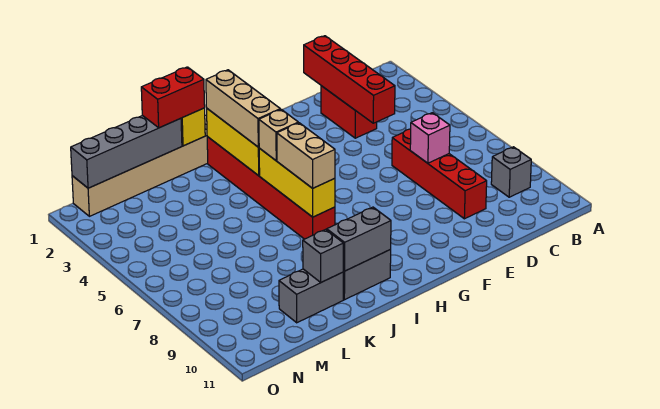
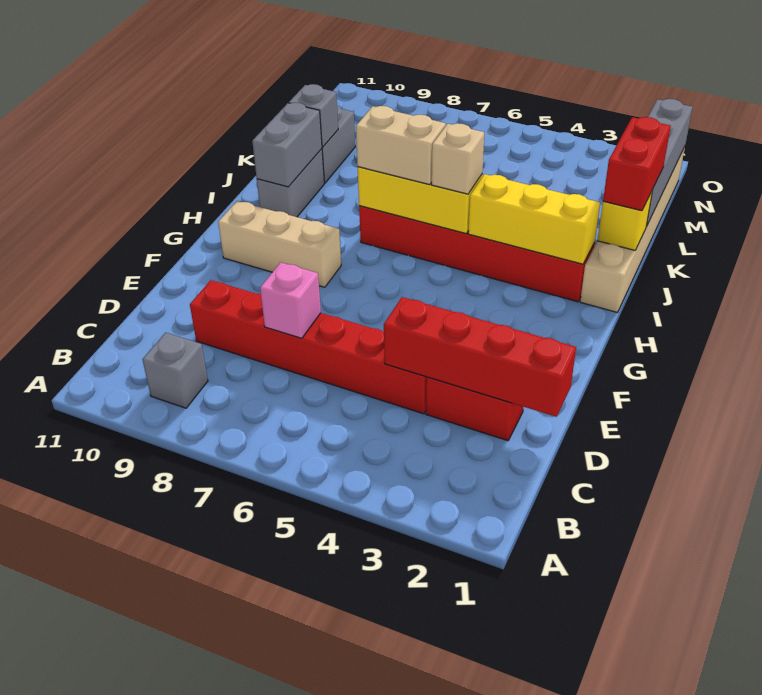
red brick D6:D9 level 1 -> red brick D4:D9 level 1
tan brick I2:I4 level 3 -> tan brick G8:G10 level 1

